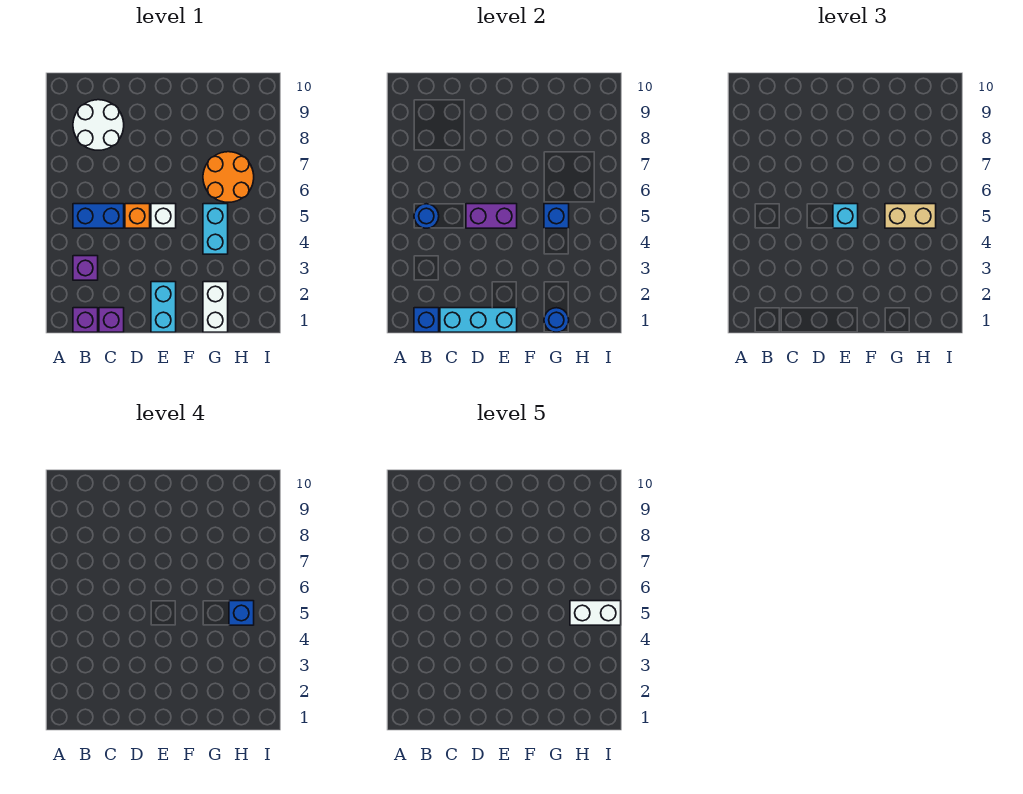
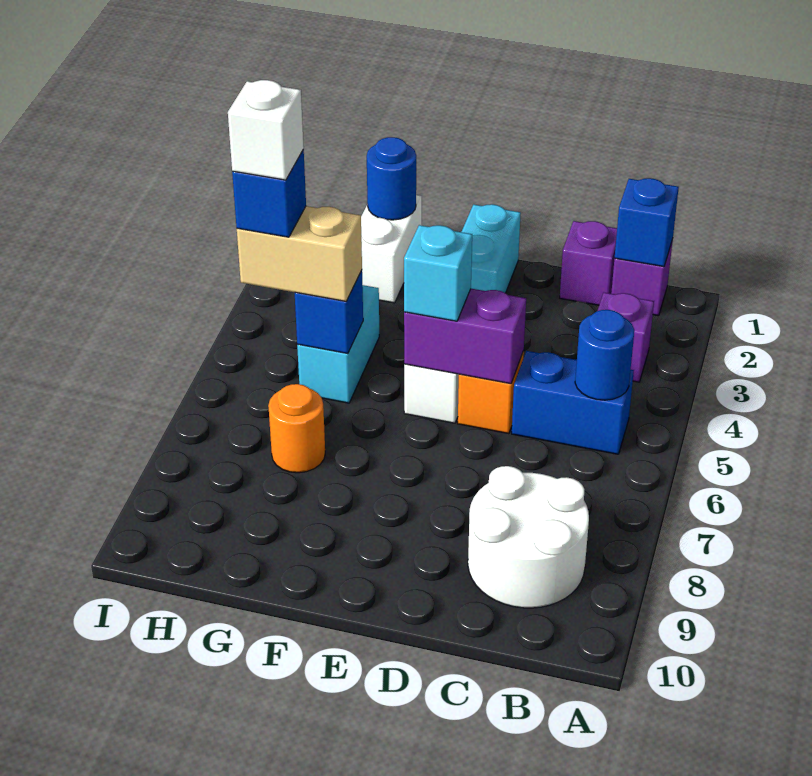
cyan brick C1:E1 level 2 -> none
orange round brick G6:H7 level 1 -> orange round brick G7 level 1
white brick H5:I5 level 5 -> white brick H5 level 5

